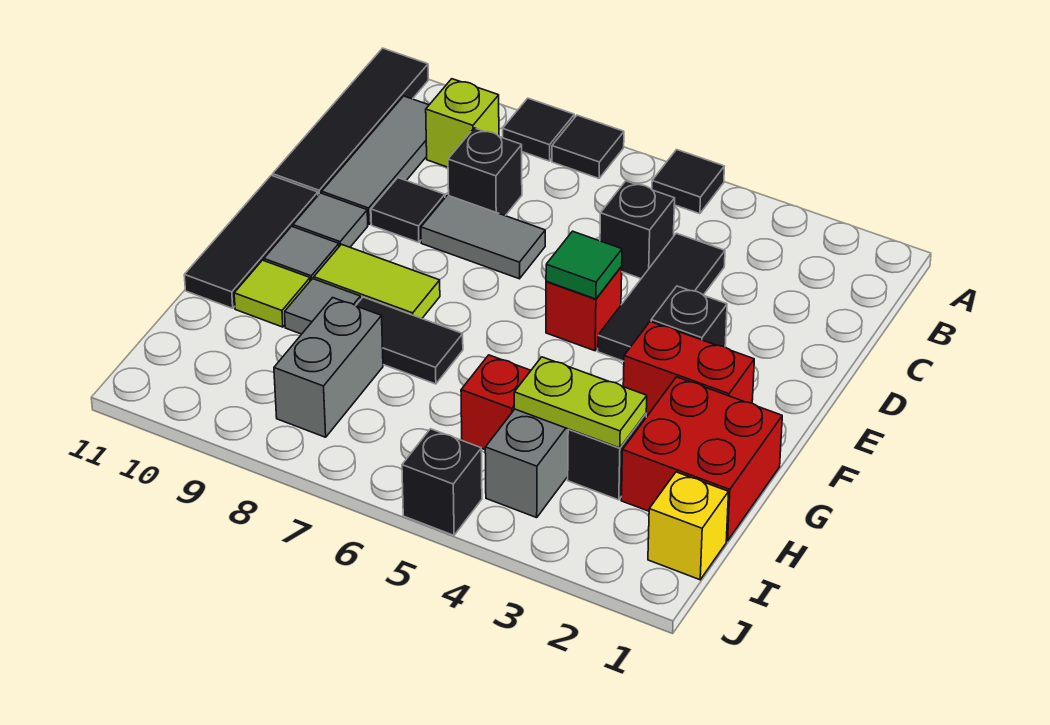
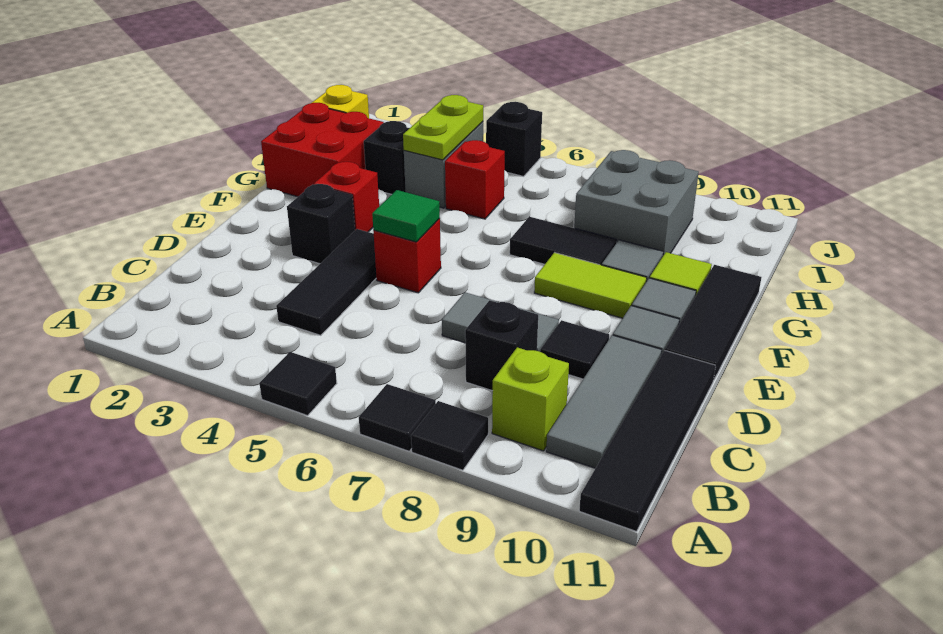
black brick C5 level 1 -> none
red brick F2:F3 level 1 -> red brick F3 level 1
lime plate H3:H4 level 2 -> lime plate H4:I4 level 2
grey brick H8:I8 level 1 -> grey brick H8:I9 level 1

